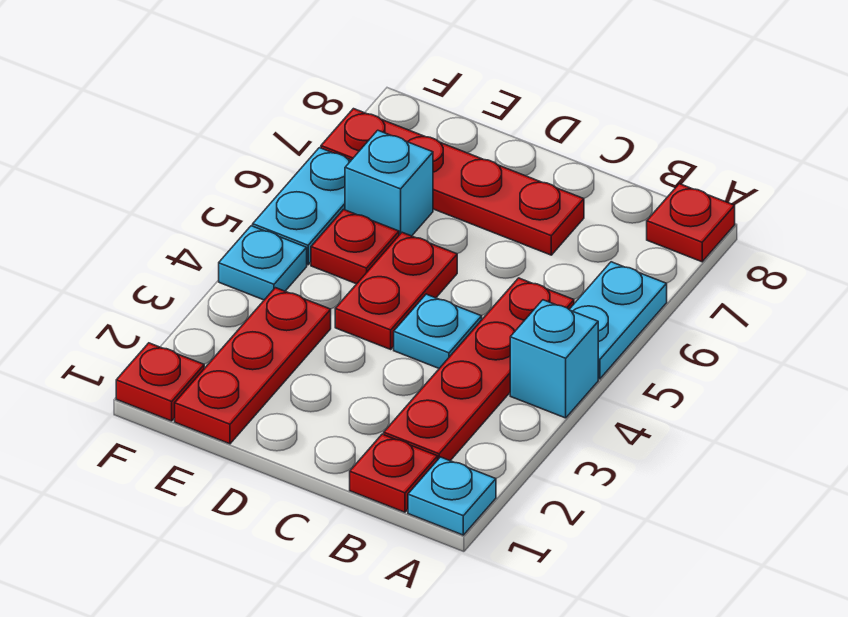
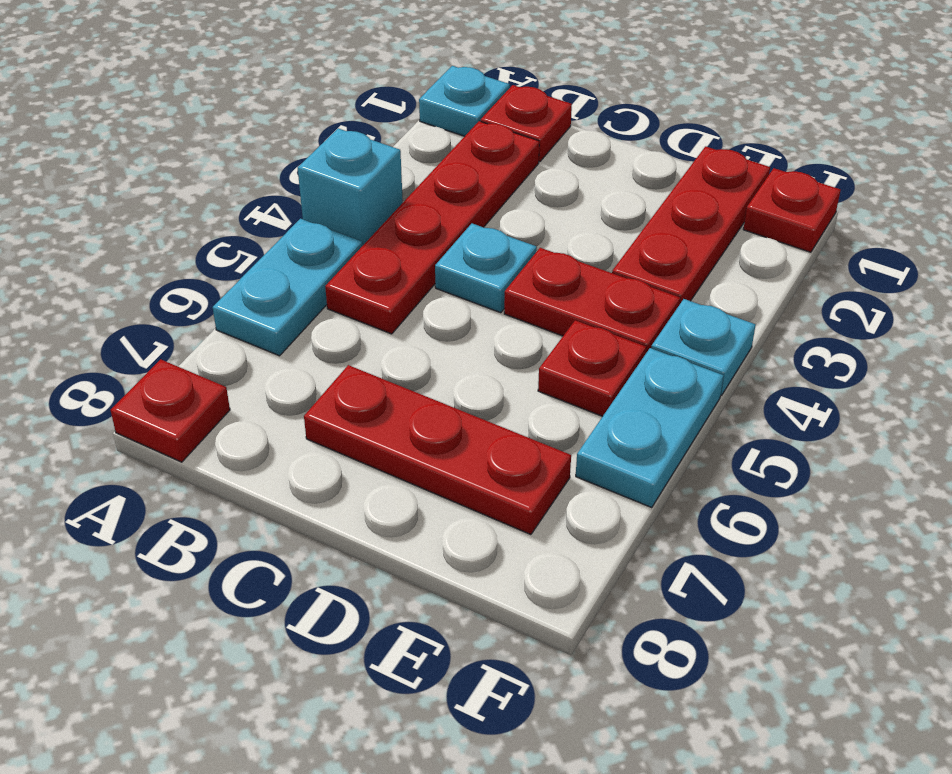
red plate C7:F7 level 1 -> red plate C7:E7 level 1
red plate D4:D5 level 1 -> red plate D4:E4 level 1
cyan brick E6 level 1 -> none

